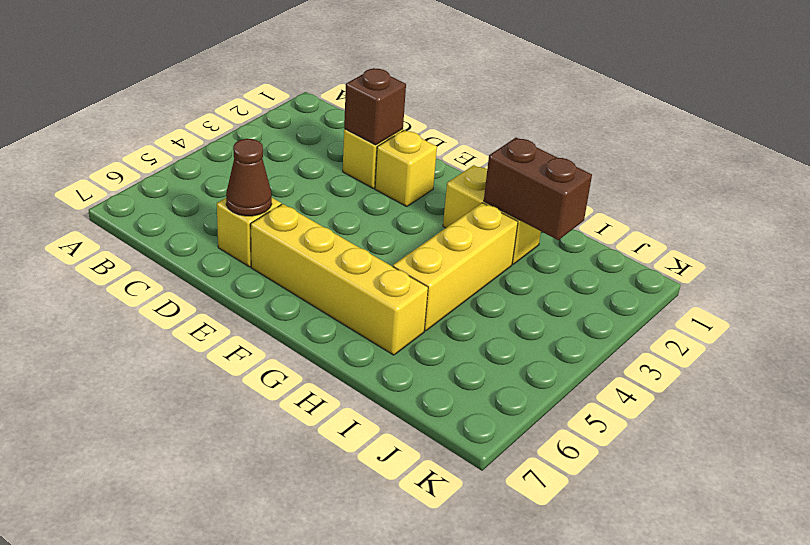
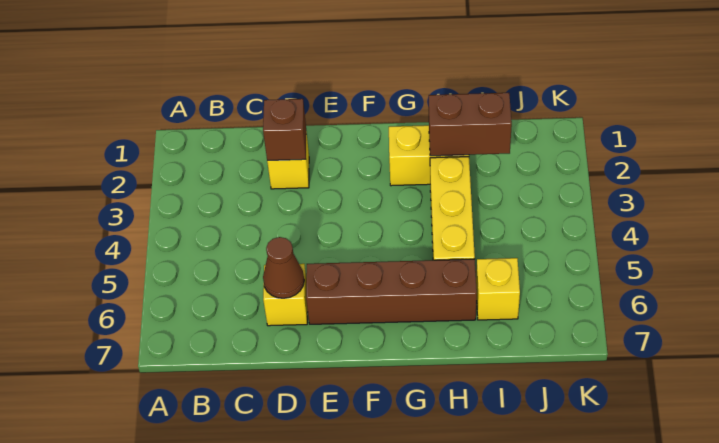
yellow brick E2 level 1 -> yellow brick I6 level 1
yellow brick E6:H6 level 1 -> brown brick E6:H6 level 1

